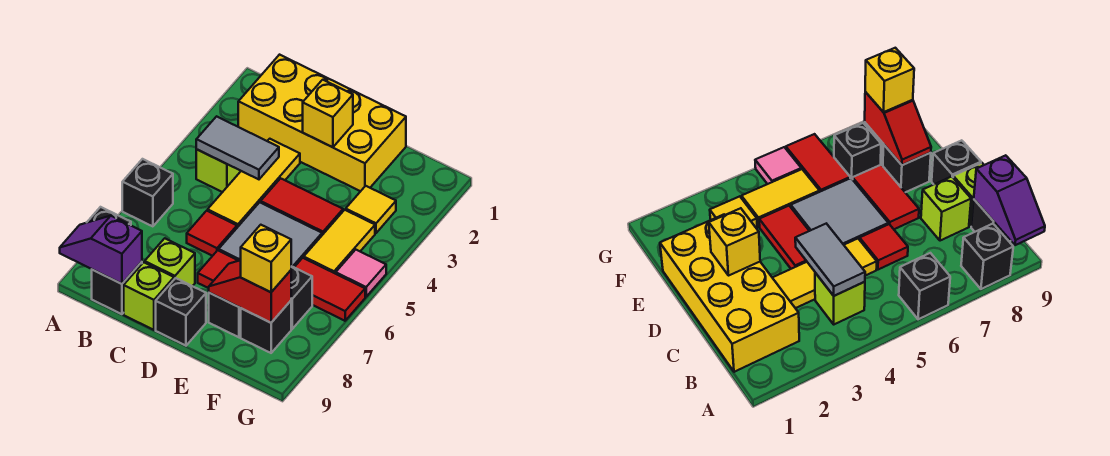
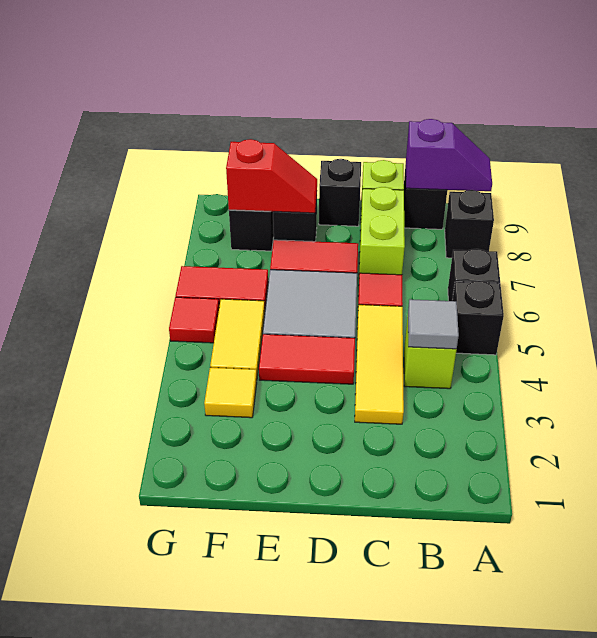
yellow brick B1:E2 level 1 -> none
grey tile B4:C4 level 2 -> grey tile B4 level 2
lime brick C8 level 1 -> lime brick C7:C8 level 1
yellow brick D2 level 2 -> none
black brick F7 level 1 -> black brick A5 level 1
yellow brick F8 level 3 -> none
pink tile G5 level 1 -> red tile G5 level 1

